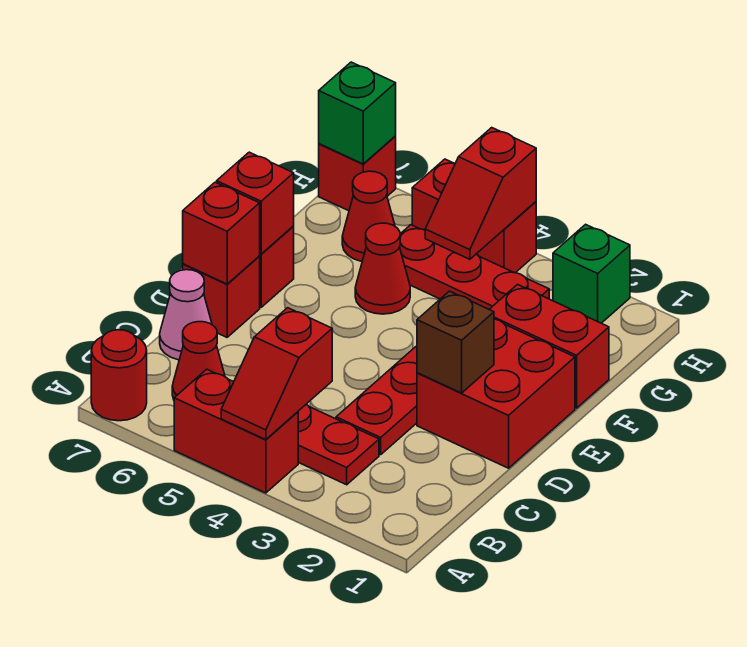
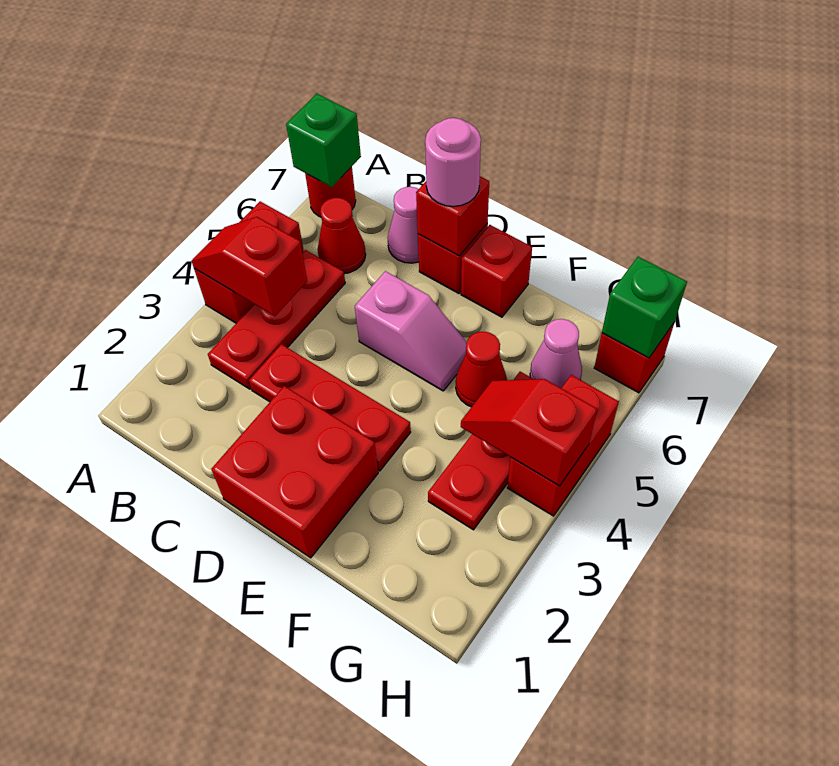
brown brick D2 level 2 -> none
none -> pink slope D5:E5 level 1 top D
none -> pink round brick D7 level 3
red brick E7 level 2 -> none
red brick F1:F2 level 1 -> none
red cone G6 level 1 -> pink cone G6 level 1
green brick H2 level 1 -> green brick A7 level 2

